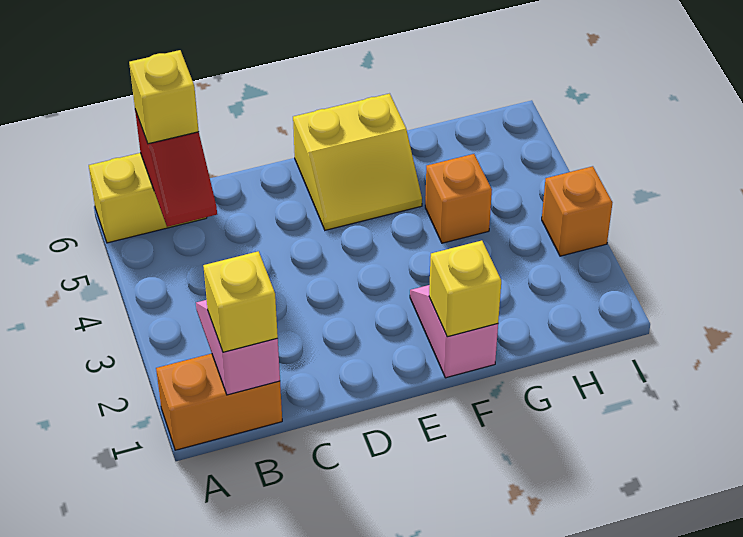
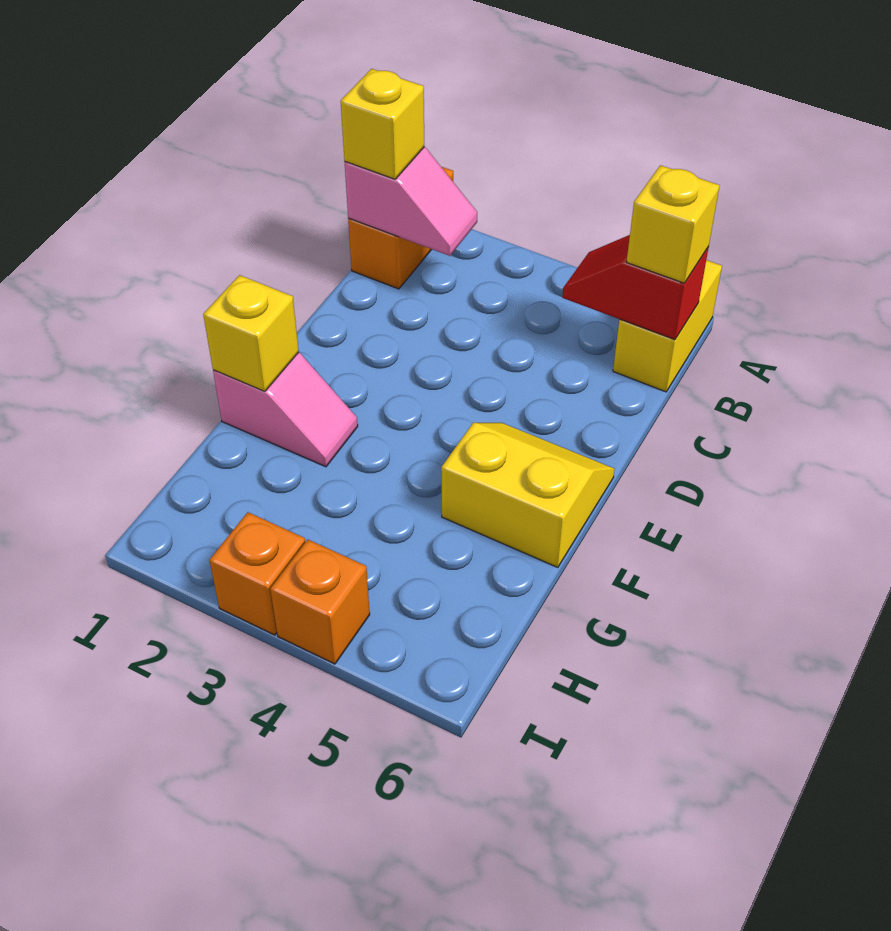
yellow slope E5:F6 level 1 top 6 -> yellow slope E5:F6 level 1 top F
orange brick G4 level 1 -> orange brick I4 level 1

